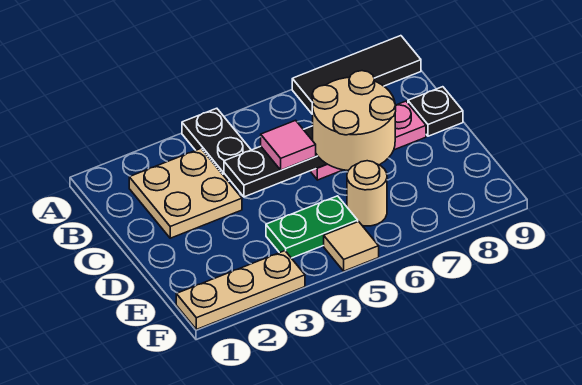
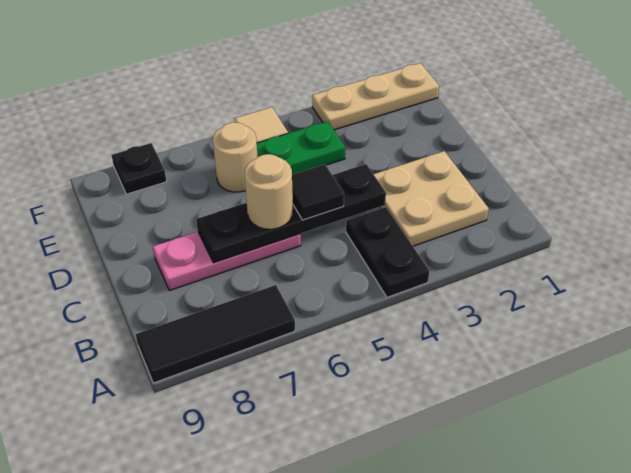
pink tile C5 level 3 -> black tile C5 level 3
tan round brick C6:D7 level 3 -> tan round brick C6 level 3
black plate C9 level 1 -> black plate F8 level 1

